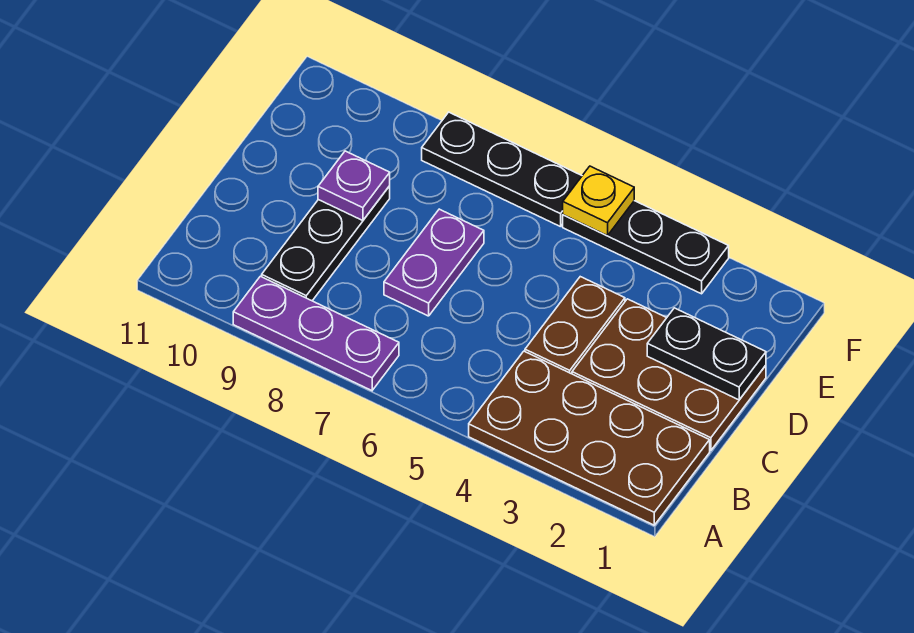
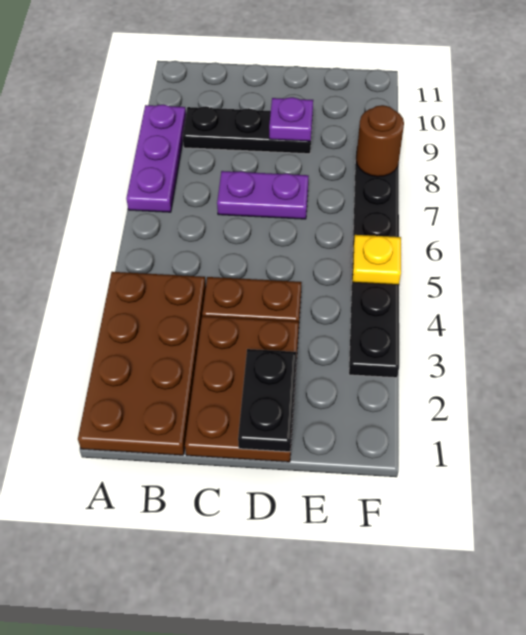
none -> brown round brick F8 level 2

